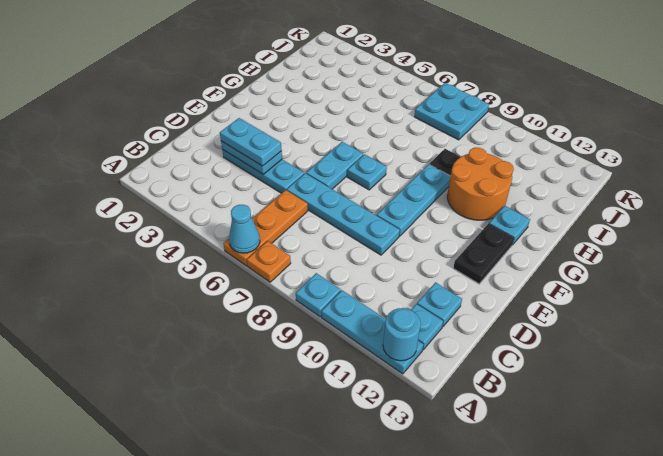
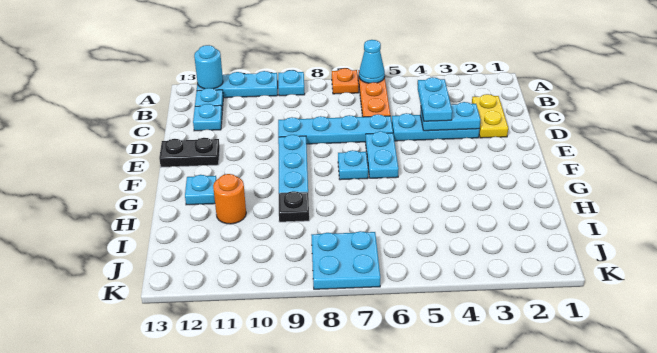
none -> yellow plate C2:D2 level 1
cyan plate D3:D4 level 3 -> cyan plate C4:D4 level 3
black plate E12:F12 level 1 -> black plate E12:E13 level 1
orange round brick G10:H11 level 1 -> orange round brick H11 level 1

